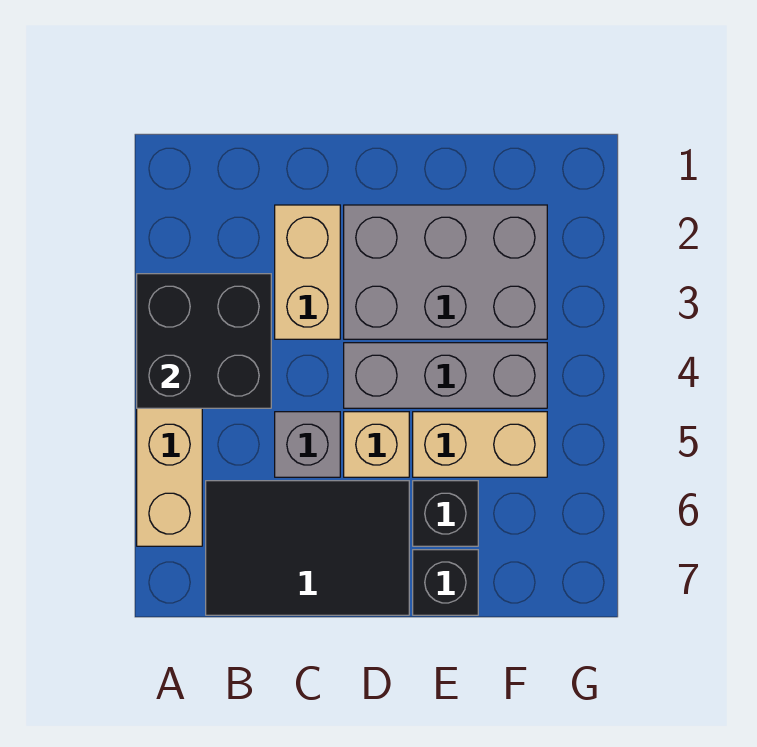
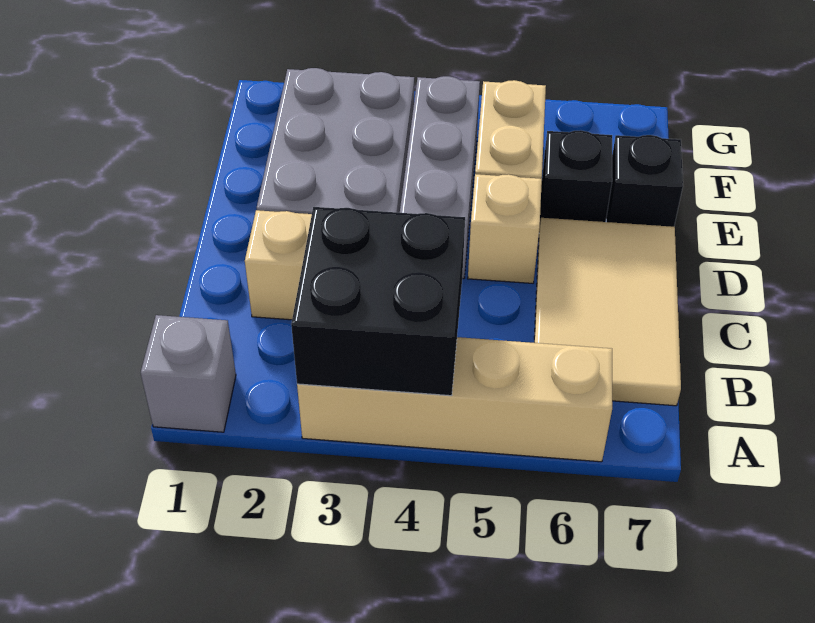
black tile B6:D7 level 1 -> tan tile B6:D7 level 1
grey brick C5 level 1 -> grey brick A1 level 1

